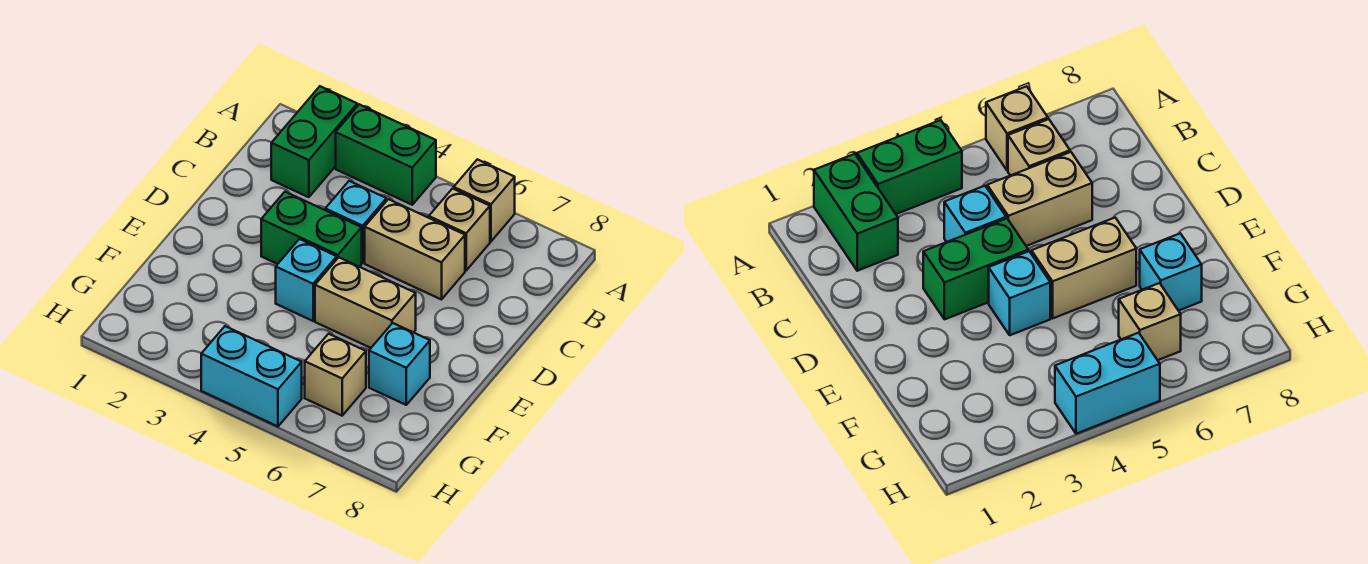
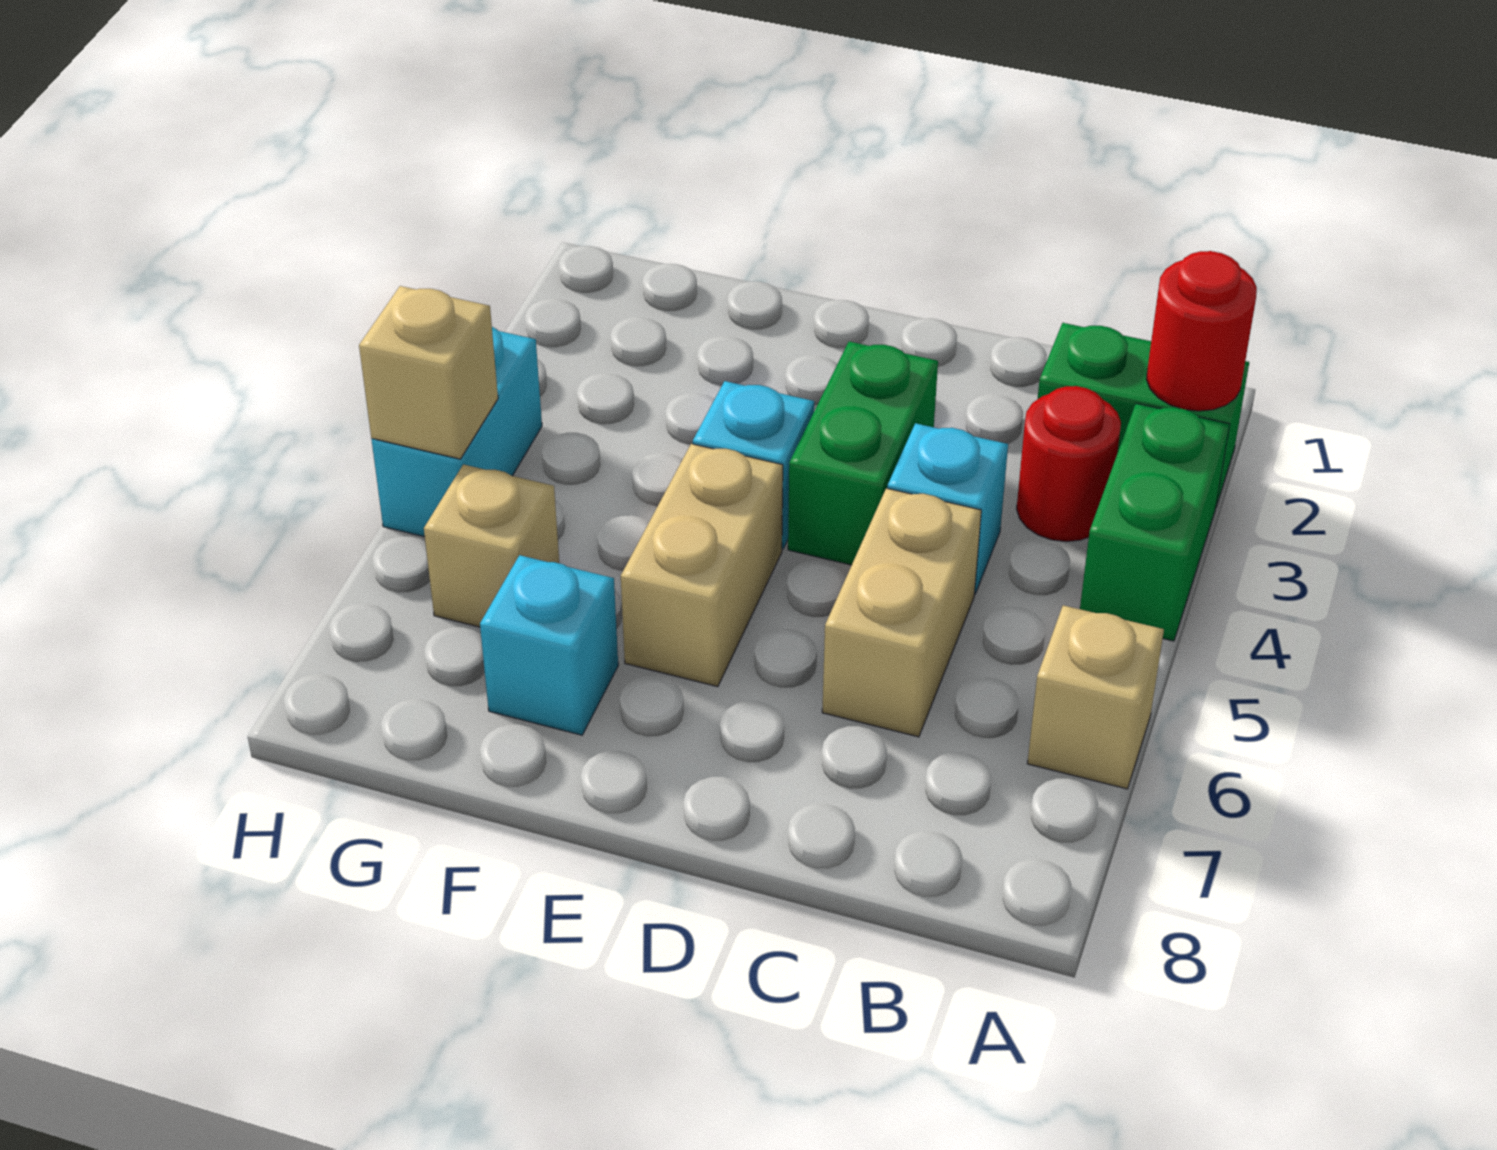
none -> red round brick A2 level 2
none -> red round brick B3 level 1
tan brick B6 level 1 -> tan brick H5 level 2

